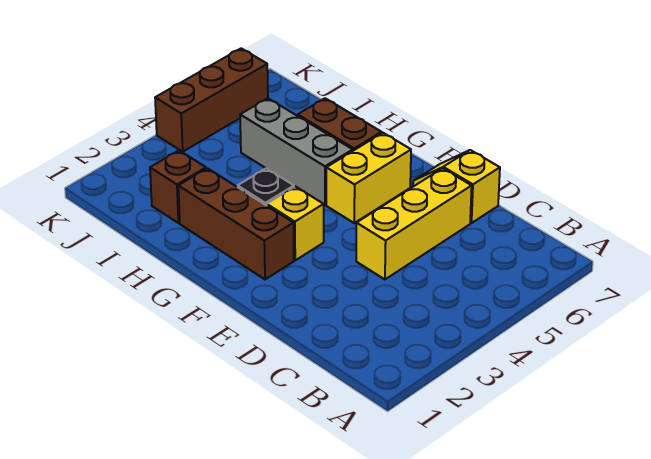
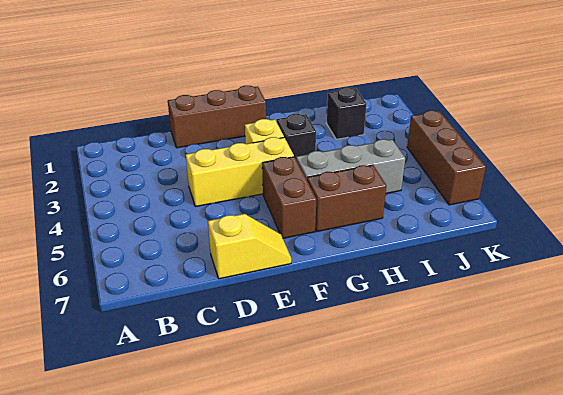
yellow brick D4:D6 level 1 -> yellow brick D4:F4 level 1
brown brick F2:H2 level 1 -> brown brick D1:F1 level 1
yellow brick F5:F6 level 1 -> brown brick F5:F6 level 1
brown brick I2 level 1 -> black brick I2 level 1

